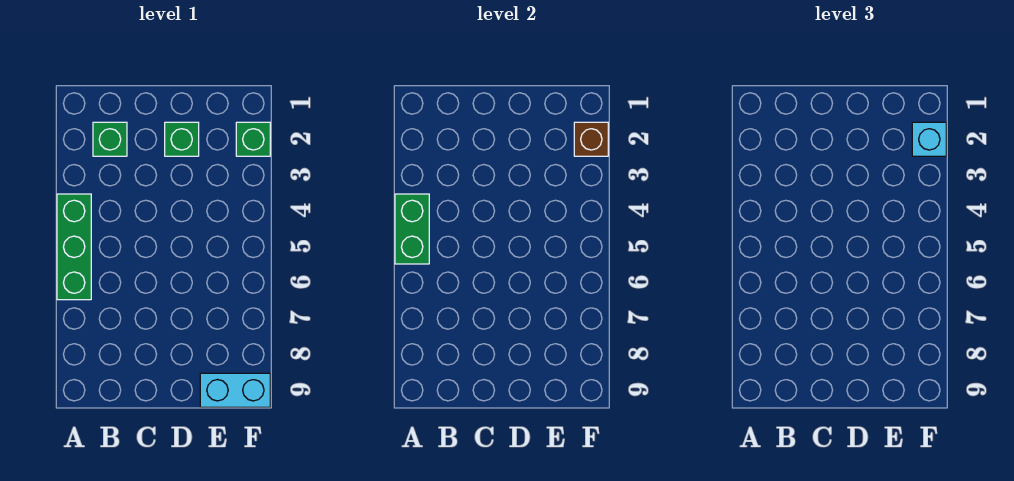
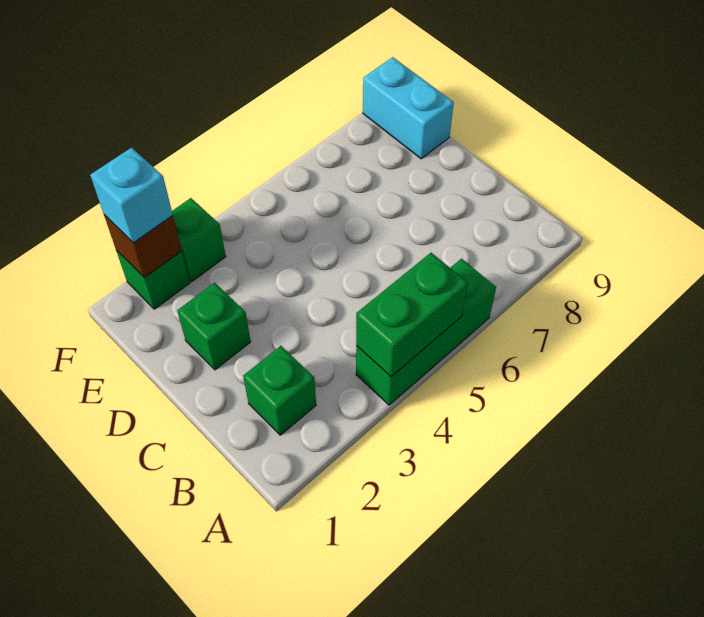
none -> green brick F3 level 1

